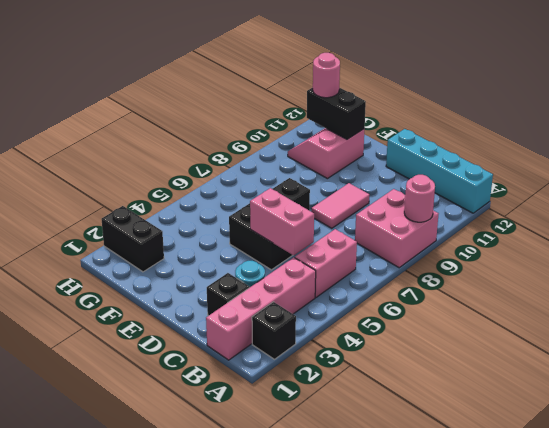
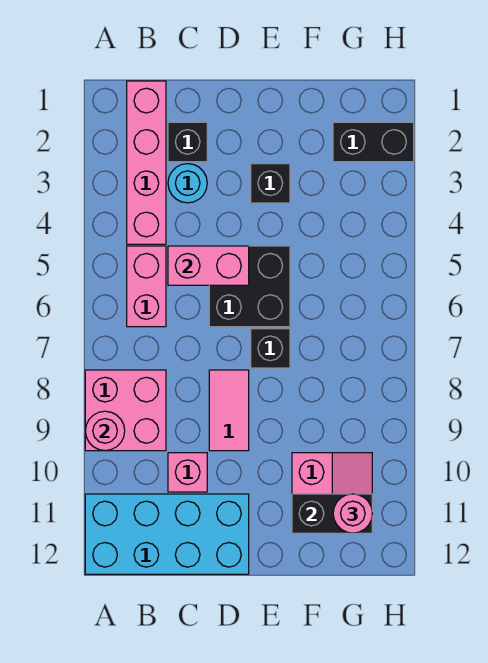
black brick A2 level 1 -> black brick E3 level 1
cyan brick A12:D12 level 1 -> cyan brick A11:D12 level 1
none -> pink brick C10 level 1

